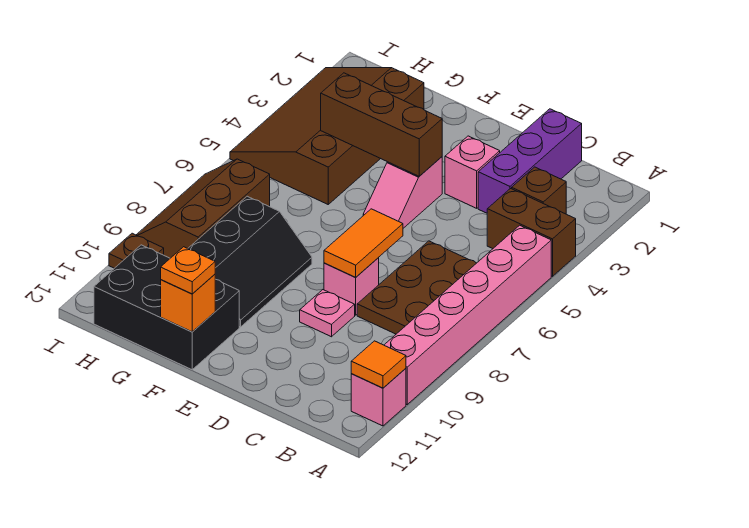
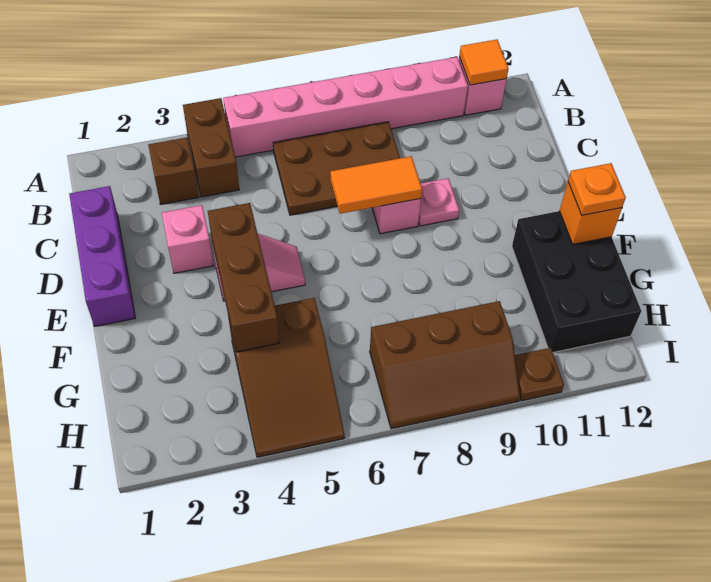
purple brick C1:C3 level 1 -> purple brick C1:E1 level 1
black slope F8:G10 level 1 top G -> none
brown slope G2:I5 level 1 top G -> brown slope G4:I5 level 1 top G

